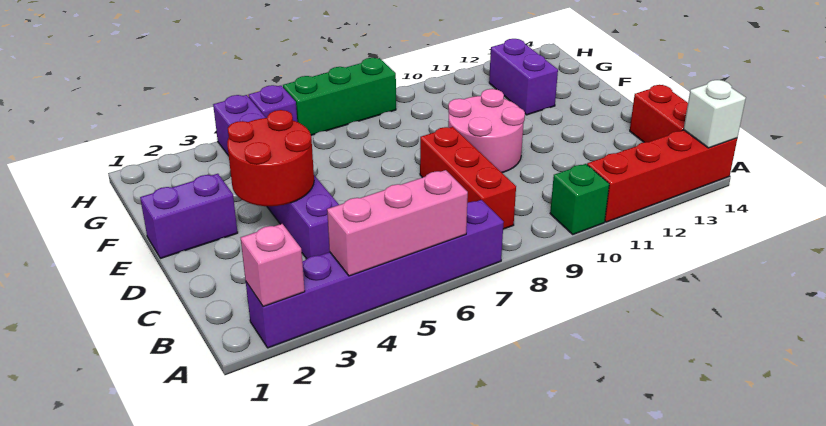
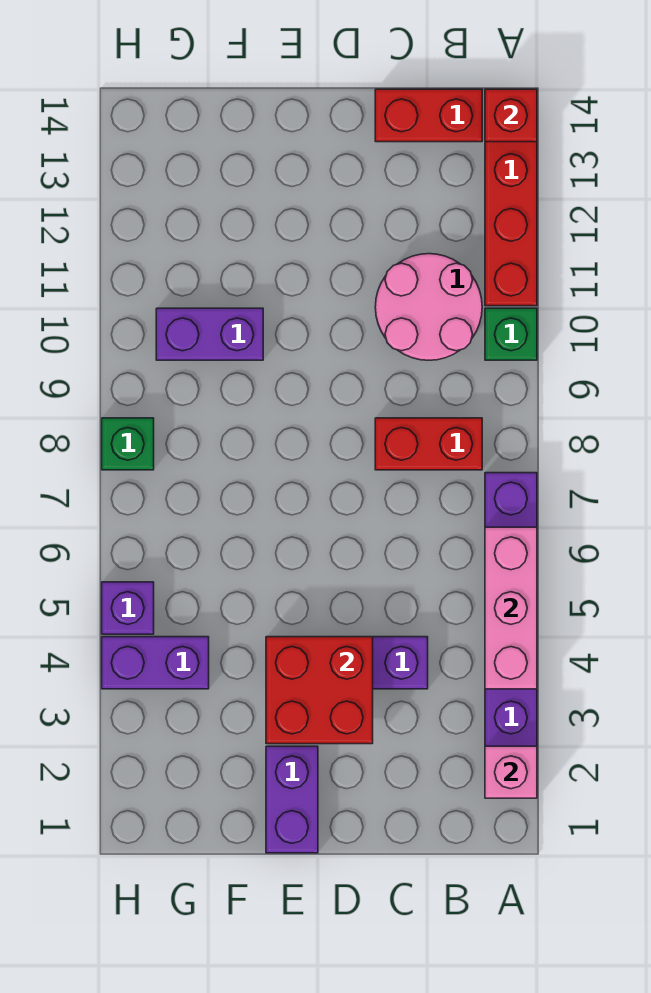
white brick A14 level 2 -> red brick A14 level 2
red brick B8:D8 level 1 -> red brick B8:C8 level 1
red round brick D3:E4 level 2 -> red brick D3:E4 level 2
pink round brick D9:E10 level 1 -> pink round brick B10:C11 level 1
purple brick F12:G12 level 1 -> purple brick F10:G10 level 1
green brick H6:H8 level 1 -> green brick H8 level 1

